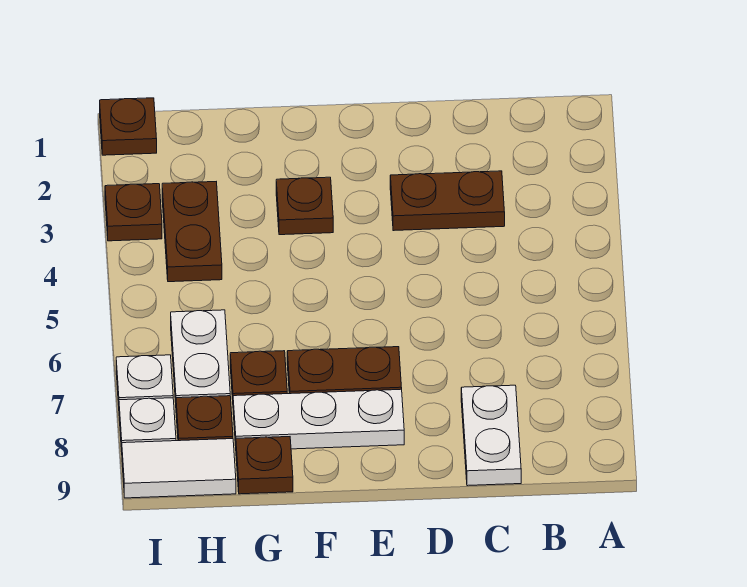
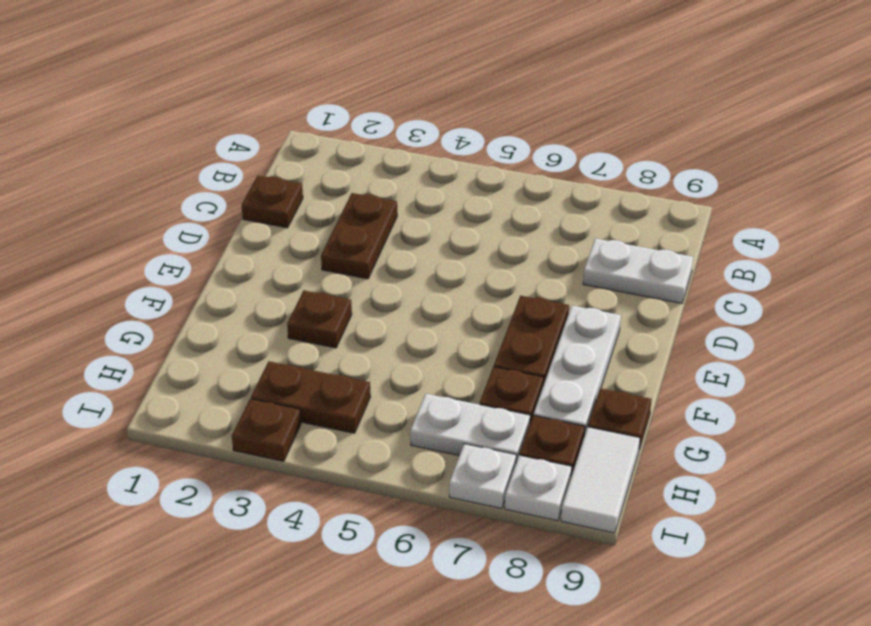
brown plate I1 level 1 -> brown plate C1 level 1

